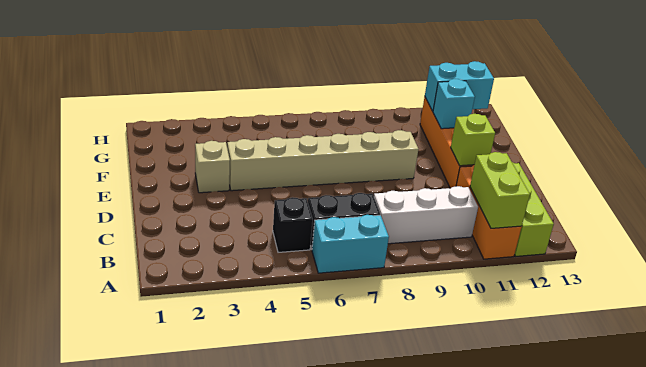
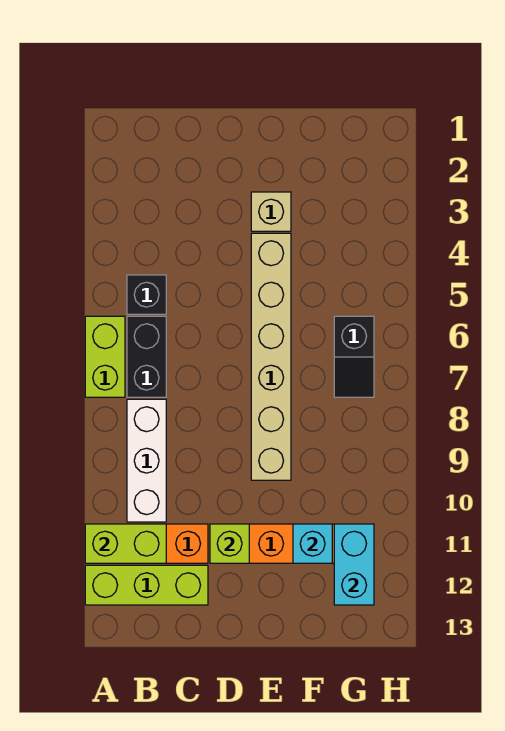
cyan brick A6:A7 level 1 -> lime brick A6:A7 level 1
none -> black slope G6:G7 level 1 top 6

